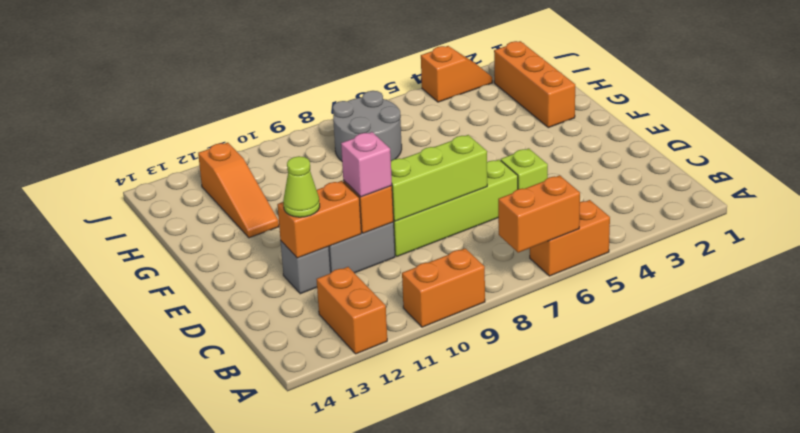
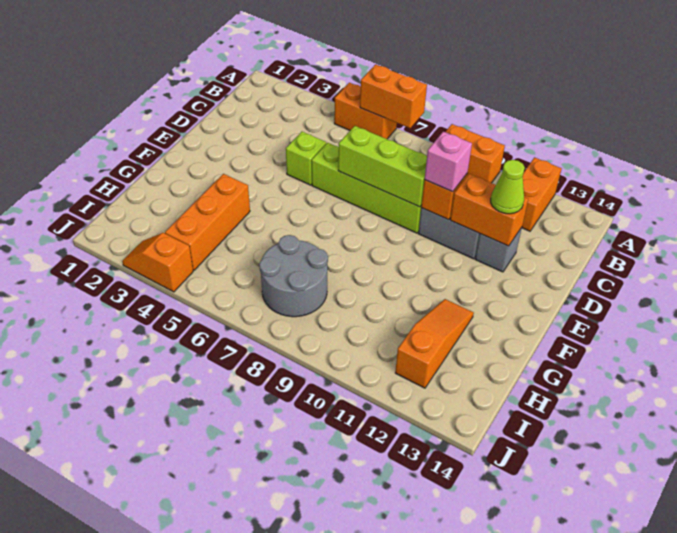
orange brick G2:I2 level 1 -> orange brick G4:I4 level 1

